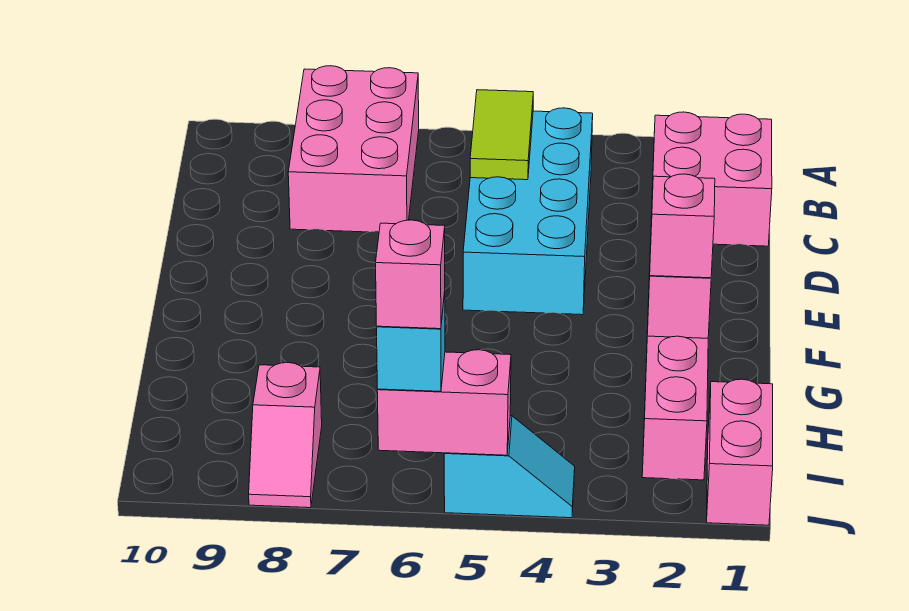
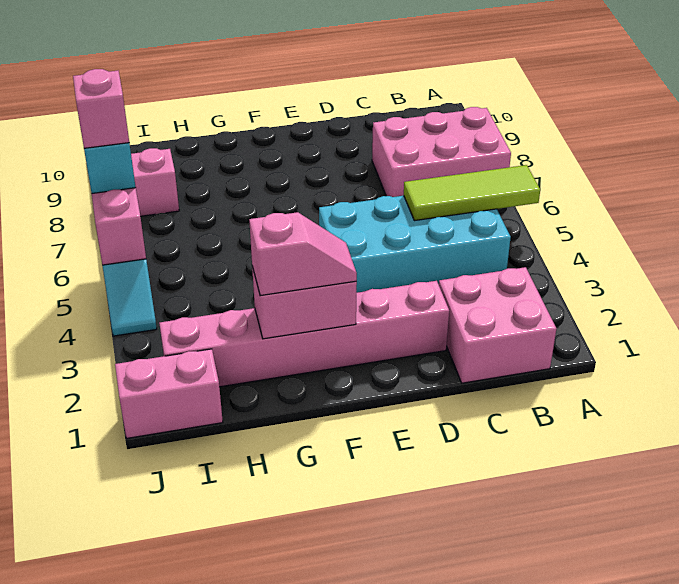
lime tile B5:C5 level 2 -> lime tile A5:C5 level 2

